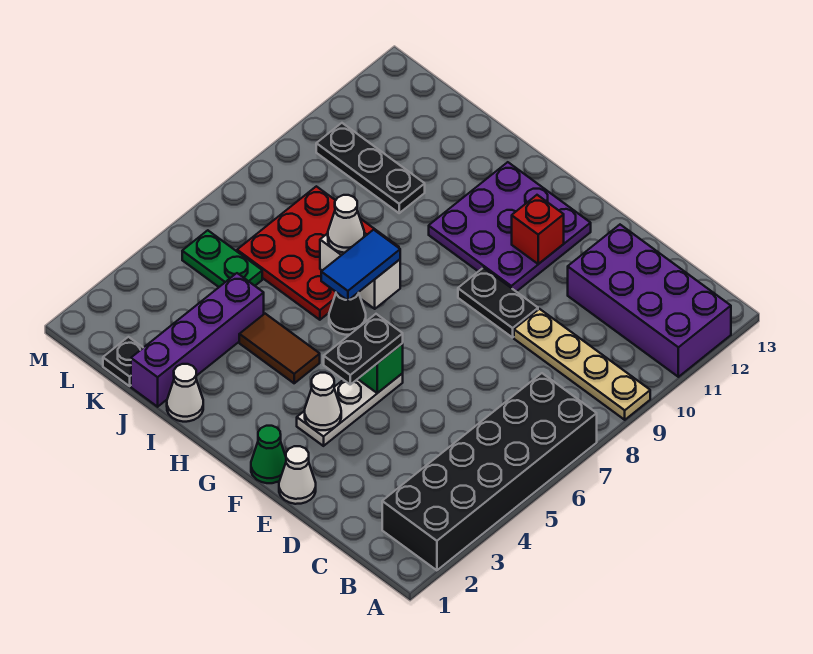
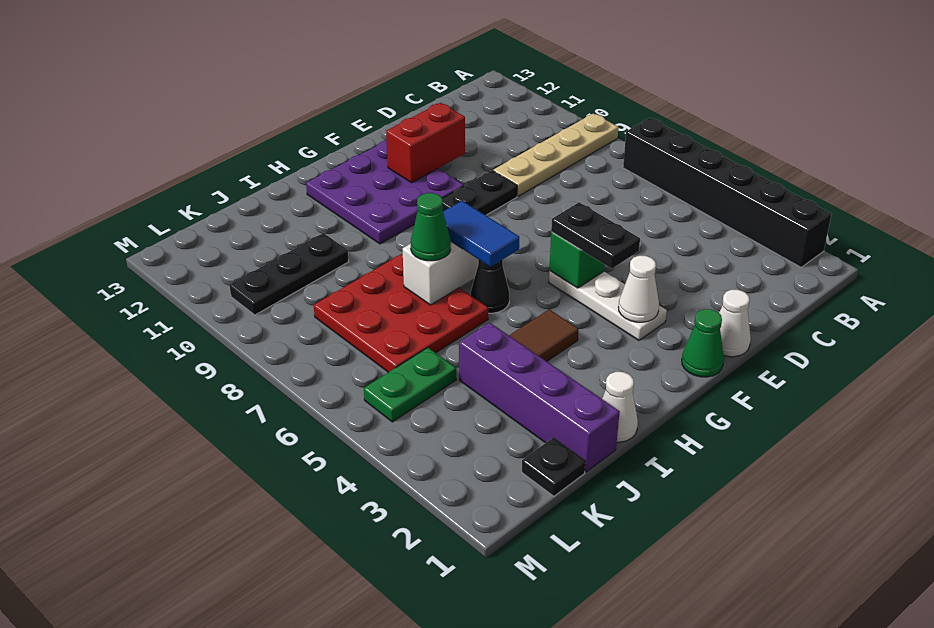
black brick A2:B7 level 1 -> black brick A2:A7 level 1
purple brick A11:D12 level 1 -> none
red brick F11 level 2 -> red brick E11:F11 level 2
white cone I7 level 3 -> green cone I7 level 3

